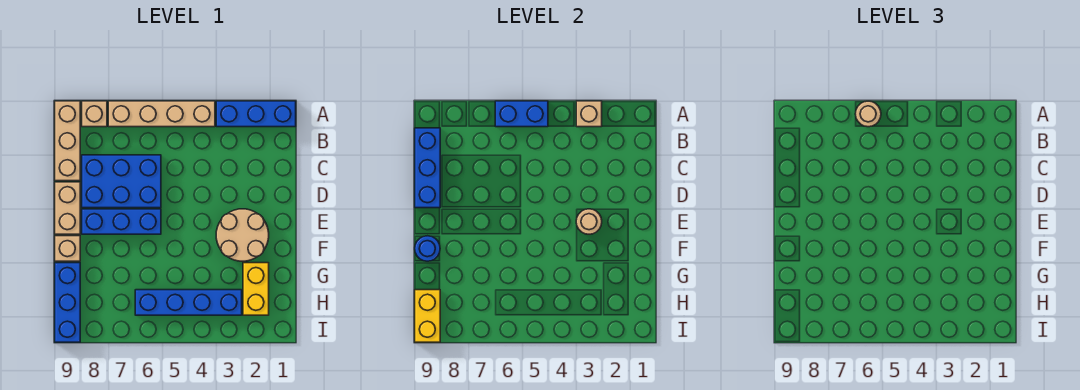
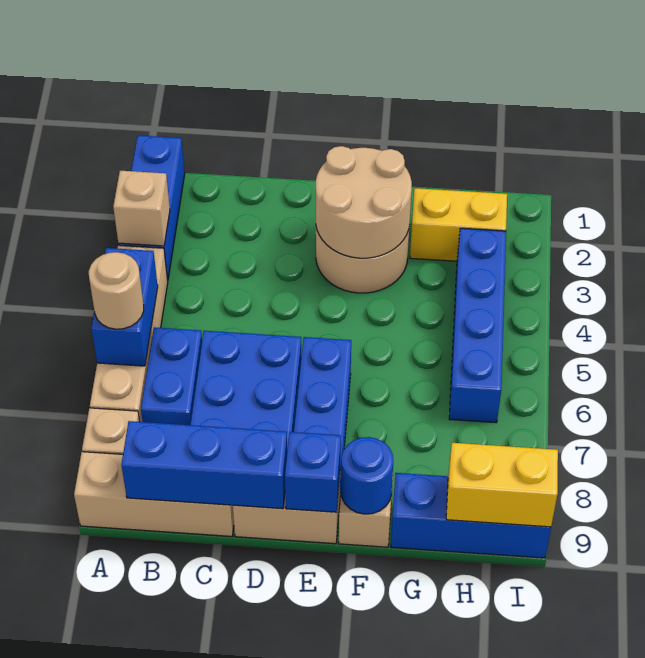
none -> blue brick B6:B7 level 1
tan round brick E3 level 2 -> tan round brick E2:F3 level 2
none -> blue brick E9 level 2

